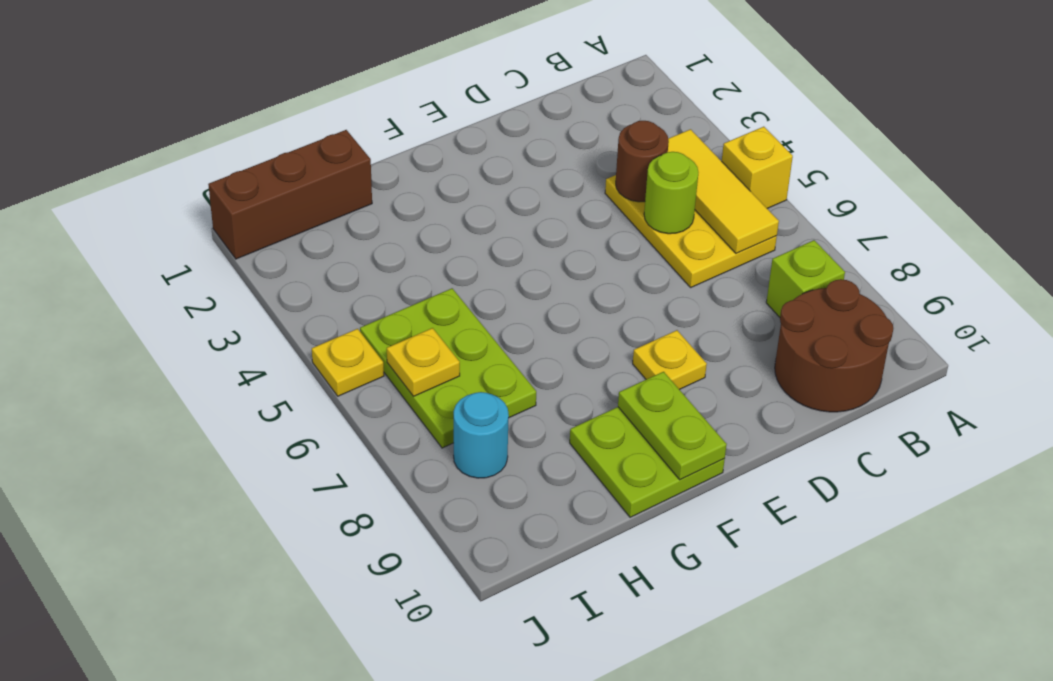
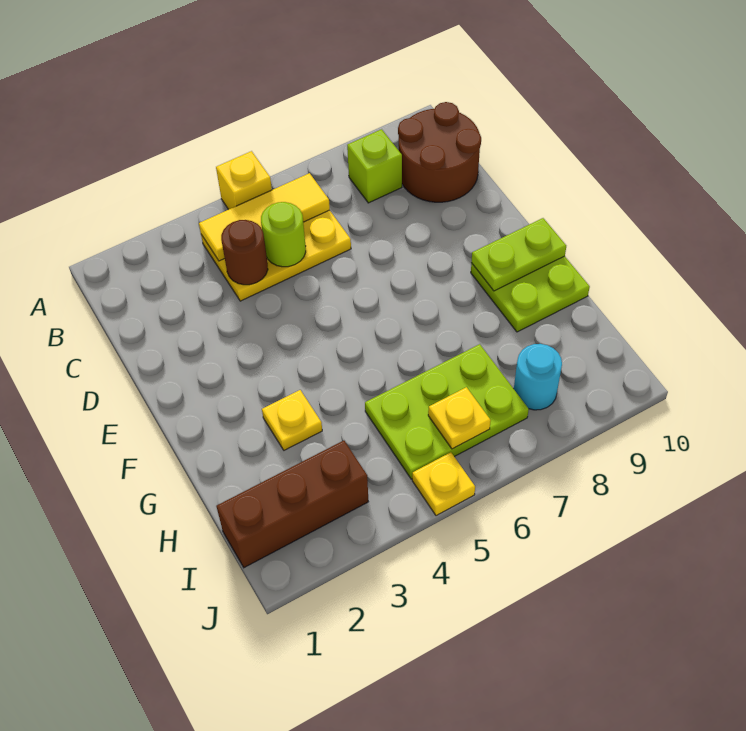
yellow plate E8 level 1 -> yellow plate G3 level 1
brown brick H1:J1 level 1 -> brown brick I1:I3 level 1

